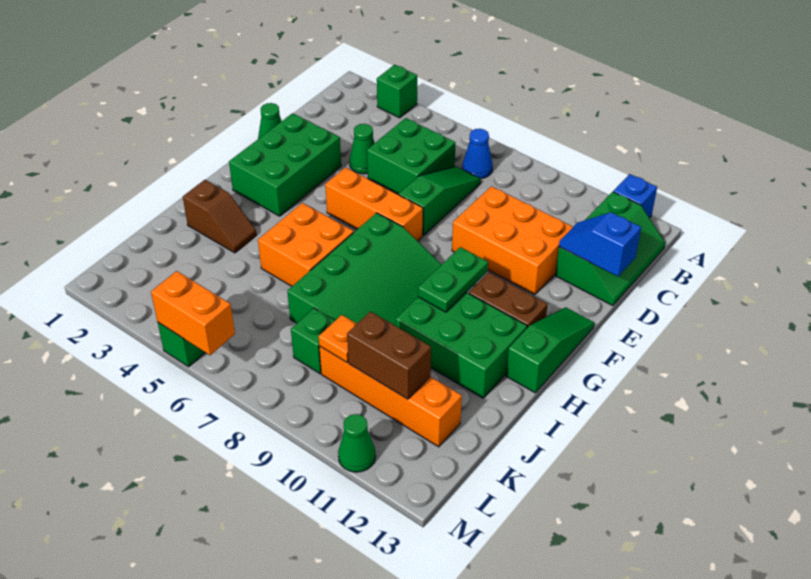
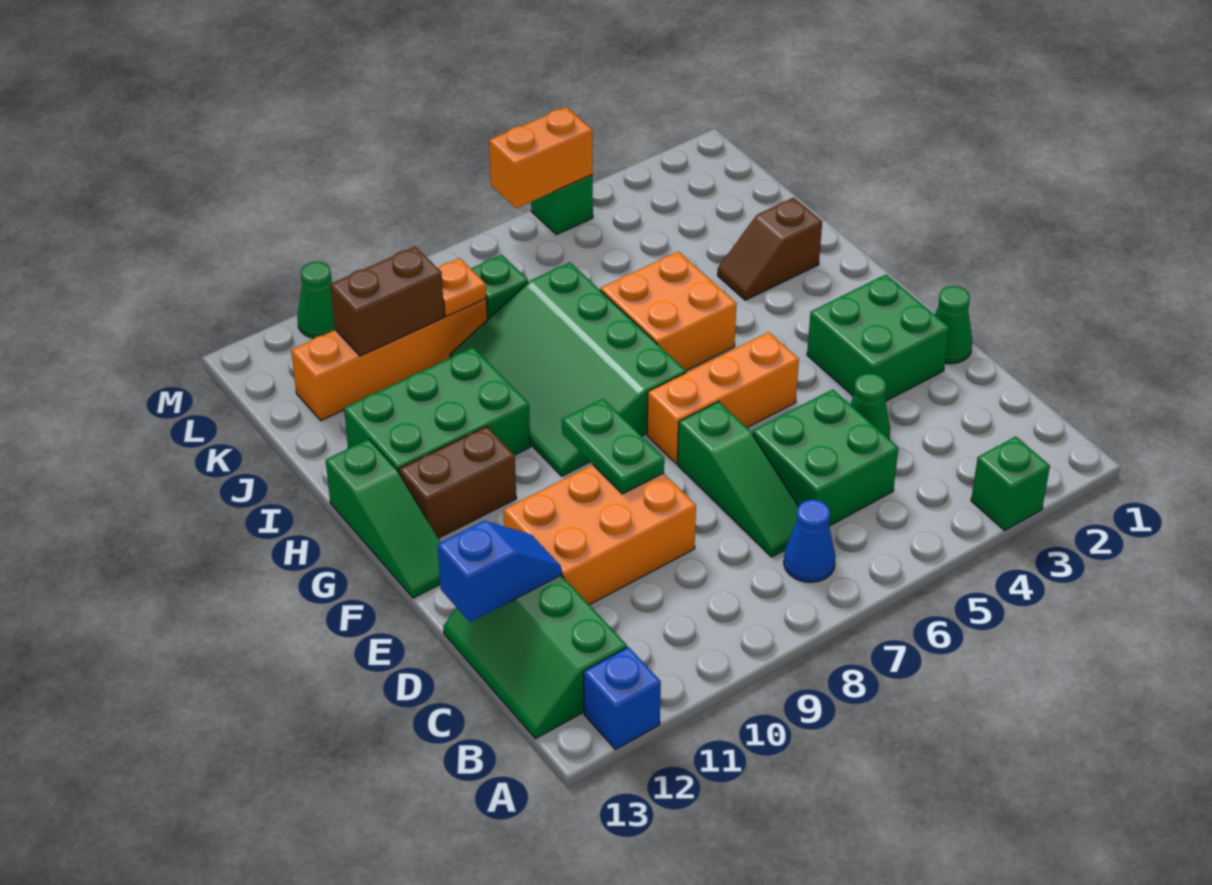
green brick E2:G3 level 1 -> green brick E2:F3 level 1
green plate G10:H10 level 2 -> green plate E9:F9 level 2

